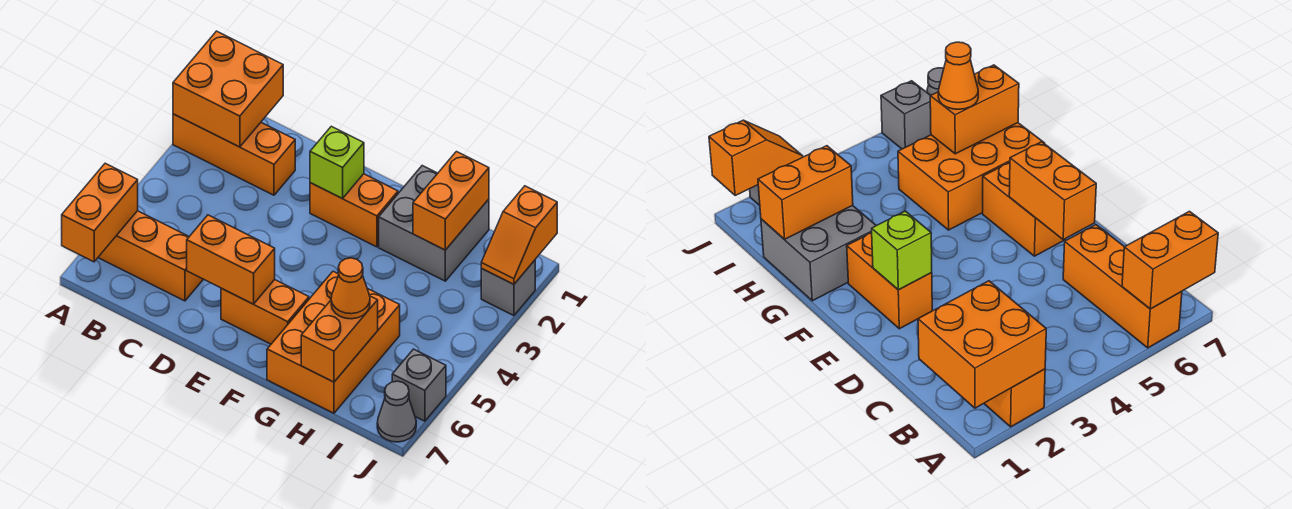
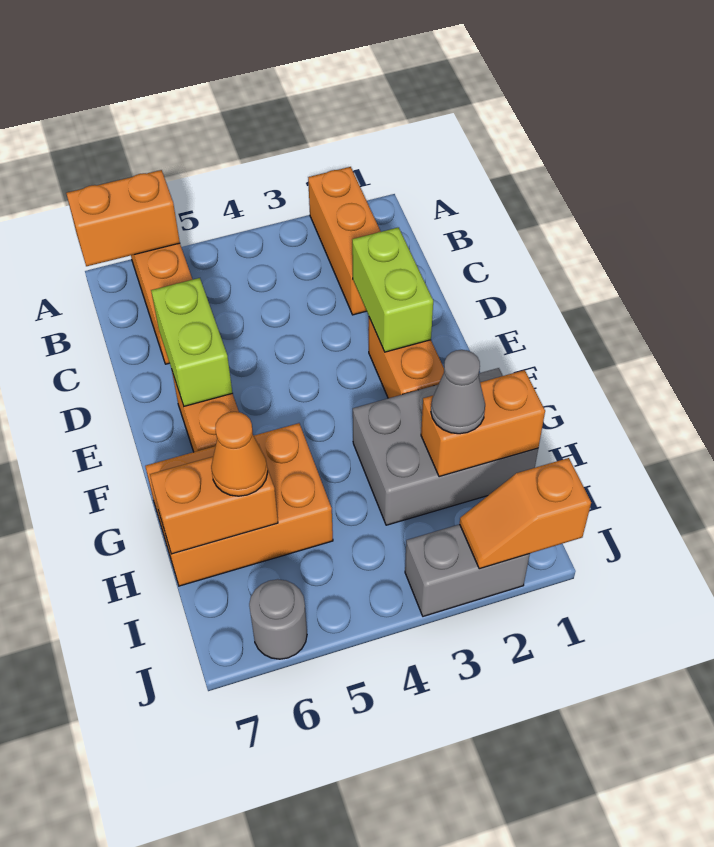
orange brick A1:B2 level 2 -> none
orange brick D6:E6 level 2 -> lime brick D6:E6 level 2
lime brick E2 level 2 -> lime brick D2:E2 level 2
grey brick G1:H2 level 1 -> grey brick G1:H3 level 1
grey brick J2 level 1 -> grey brick J2:J3 level 1
grey brick J6 level 1 -> grey round brick J6 level 1
grey cone J7 level 1 -> grey cone H2 level 3

